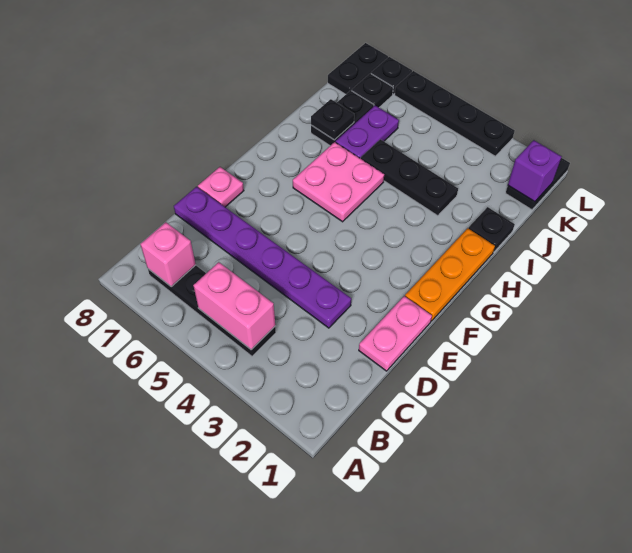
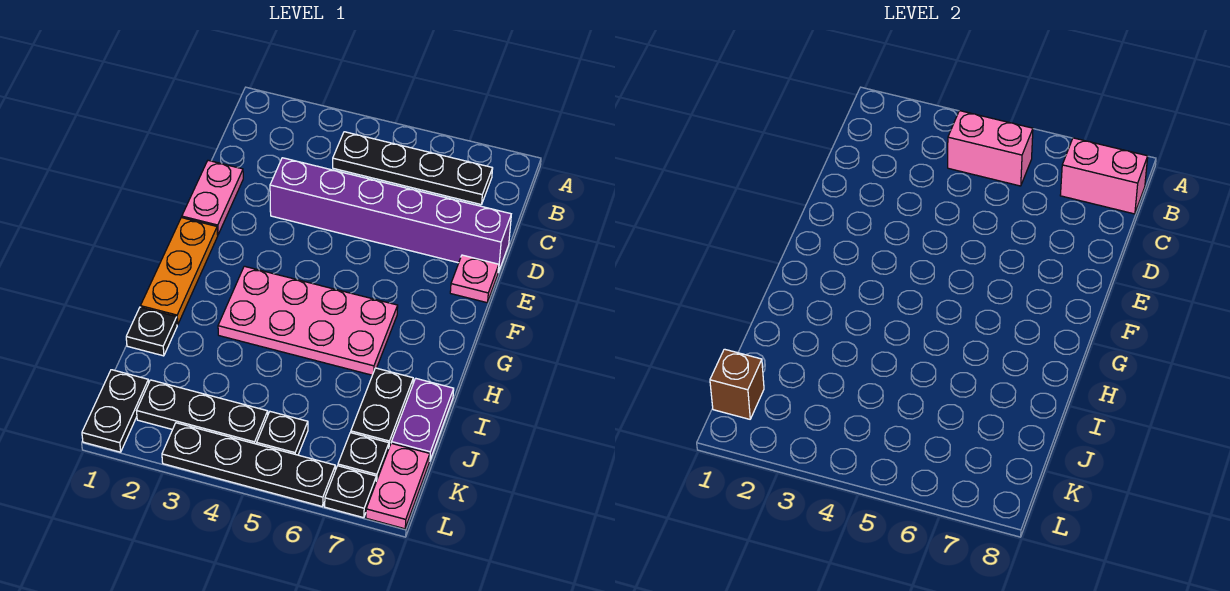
pink brick B7 level 2 -> pink brick B7:B8 level 2
purple plate D3:D8 level 1 -> purple brick D3:D8 level 1
pink plate G5:H6 level 1 -> pink plate G3:H6 level 1
black plate I3:I5 level 1 -> black plate K2:K4 level 1
purple plate I6:J6 level 1 -> purple plate I8:J8 level 1
black plate I7 level 2 -> black plate K5 level 1
purple brick K1 level 2 -> brown brick K1 level 2
black plate K8:L8 level 1 -> pink plate K8:L8 level 1

